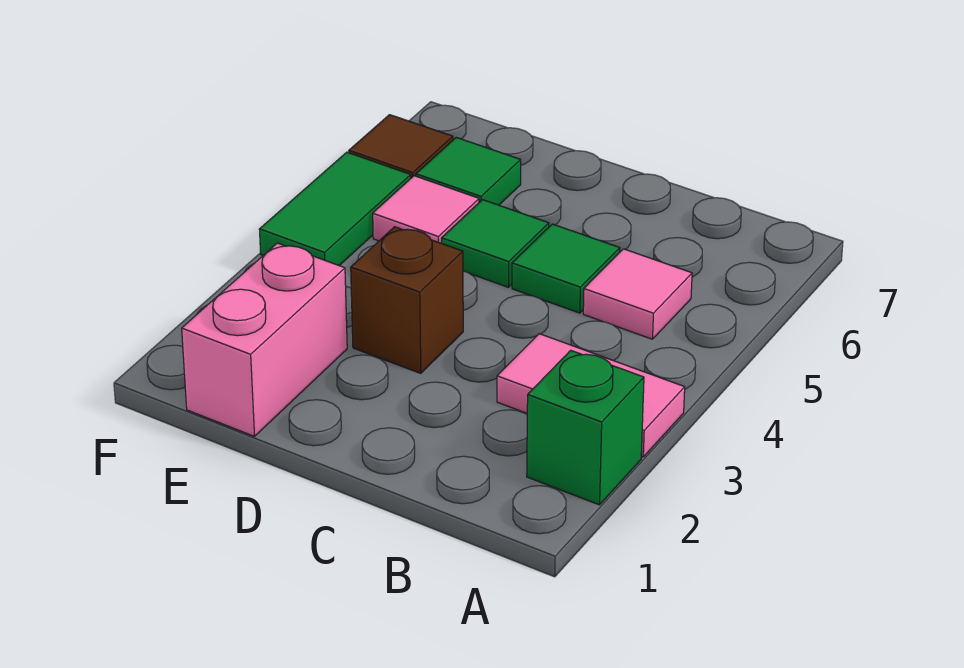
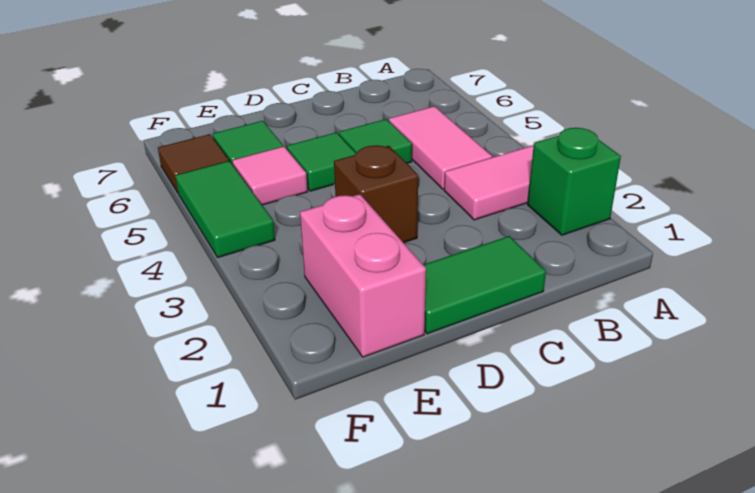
pink tile B5 level 1 -> pink tile B4:B5 level 1
none -> green tile C1:D1 level 1

